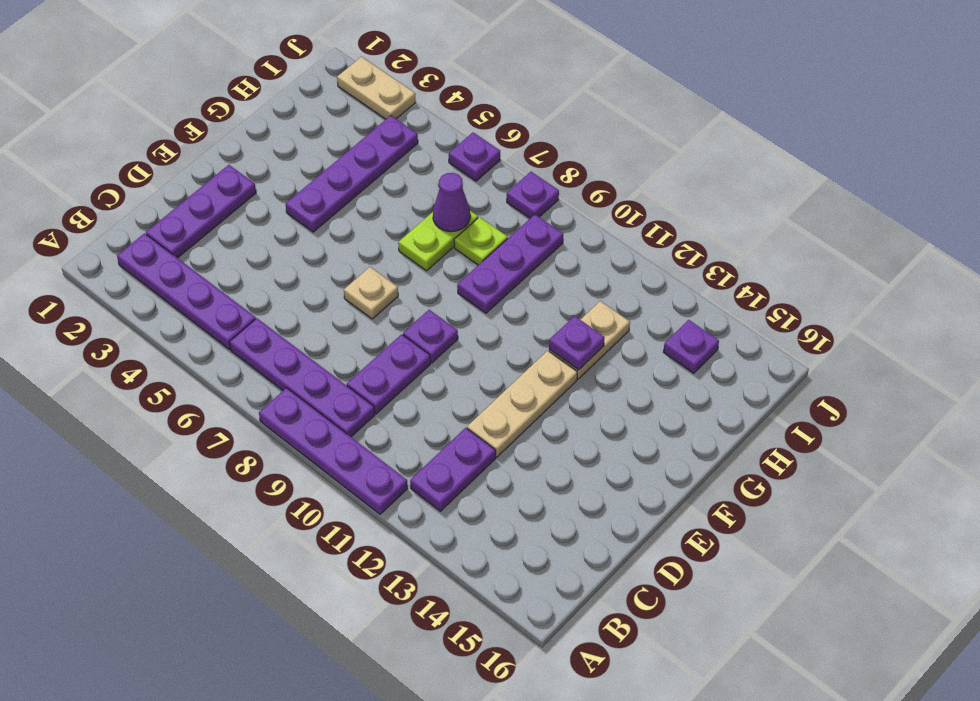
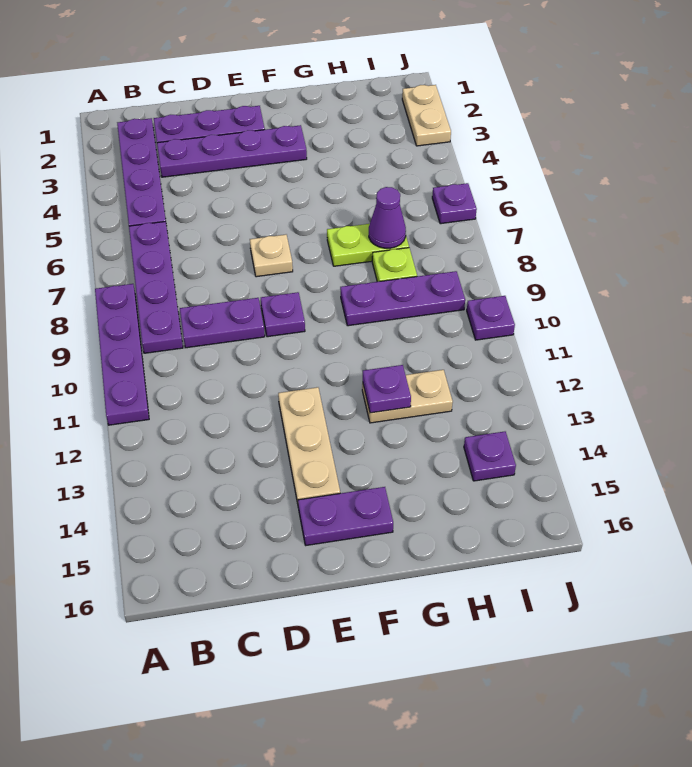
purple plate B12:C12 level 1 -> purple plate E15:F15 level 1
tan plate D12:F12 level 1 -> tan plate E12:E14 level 1
purple plate F4:I4 level 1 -> purple plate C3:F3 level 1
purple plate J8 level 1 -> purple plate J10 level 1

